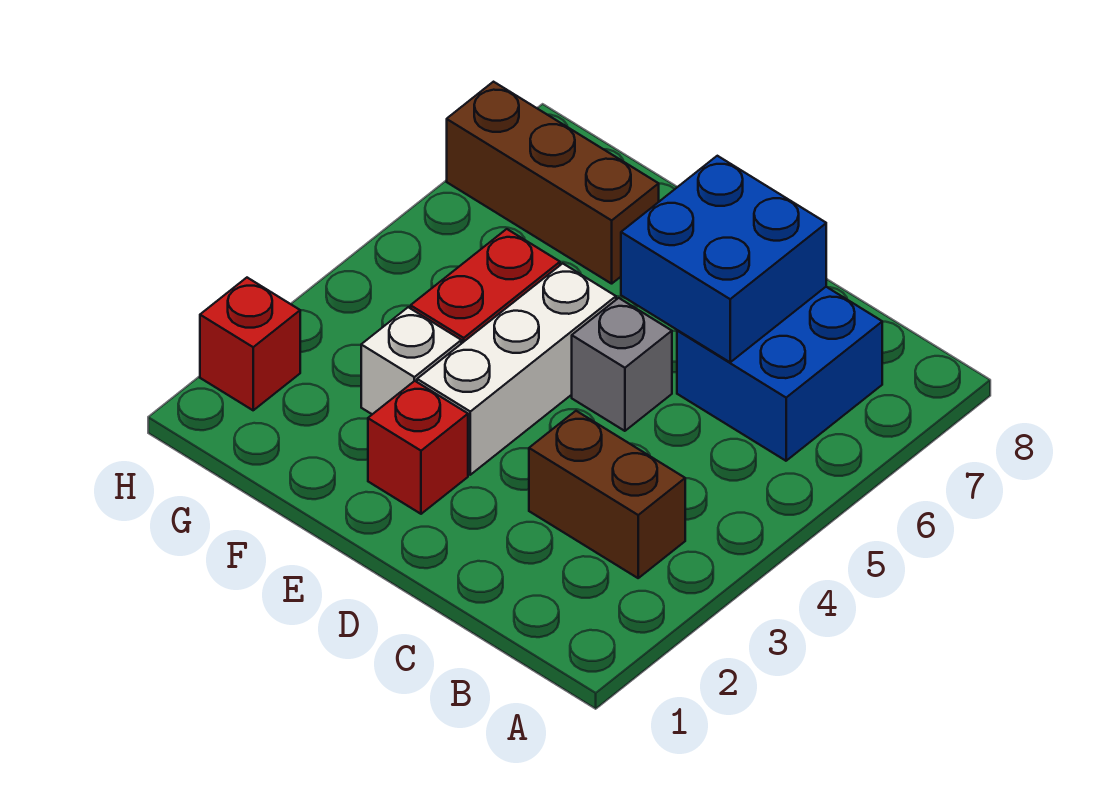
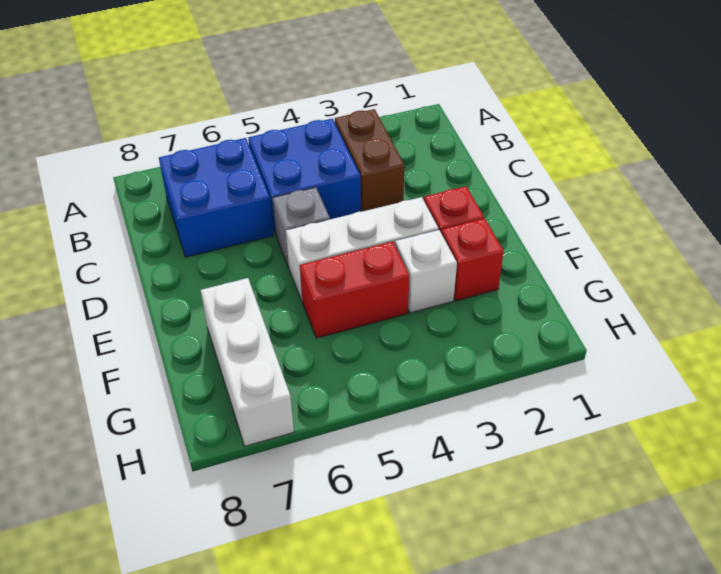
blue brick C6:D7 level 2 -> blue brick B4:C5 level 1
brown brick F7:H7 level 1 -> white brick F7:H7 level 1
red brick H2 level 1 -> red brick F2 level 1

